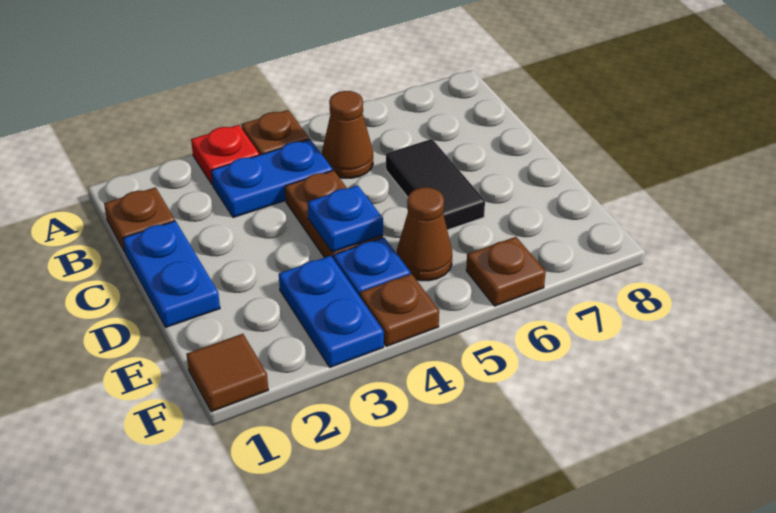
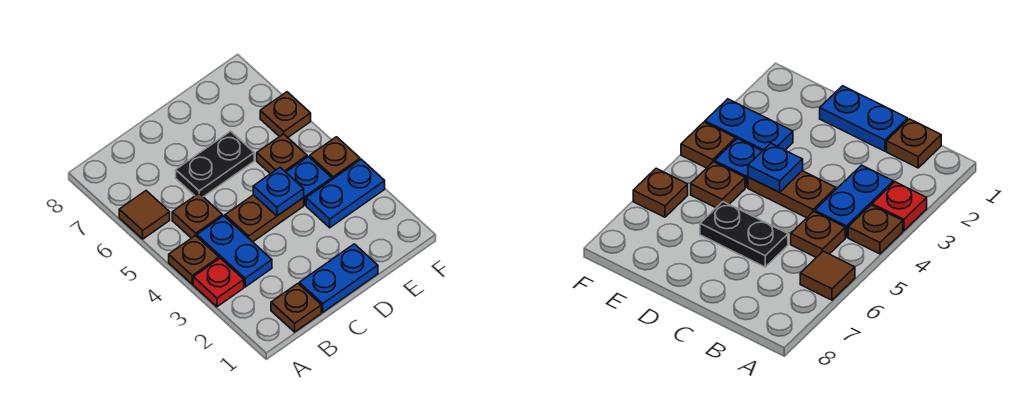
brown cone B5 level 1 -> brown plate B5 level 1
black tile C6:D6 level 1 -> black plate C6:D6 level 1
brown cone E5 level 1 -> brown plate E5 level 1
brown tile F1 level 1 -> brown tile A6 level 1

